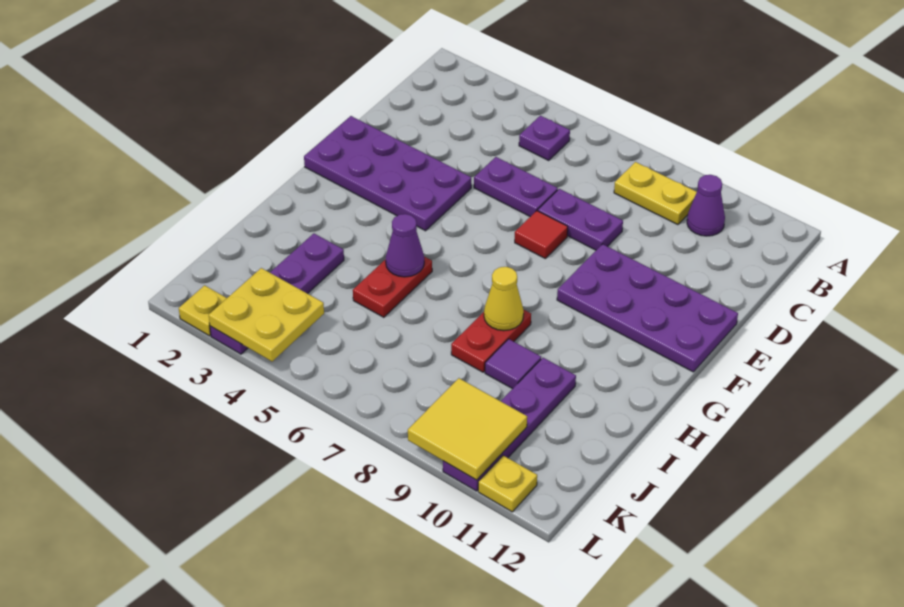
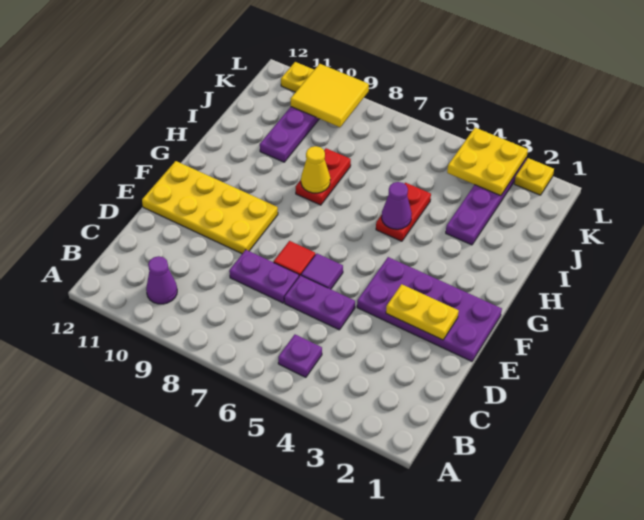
yellow plate B8:B9 level 1 -> yellow plate E2:E3 level 2
purple plate E9:F12 level 1 -> yellow plate E9:F12 level 1
purple tile I9 level 1 -> purple tile E6 level 1

